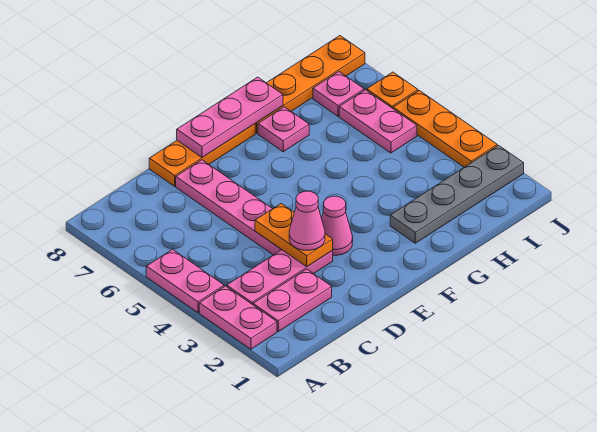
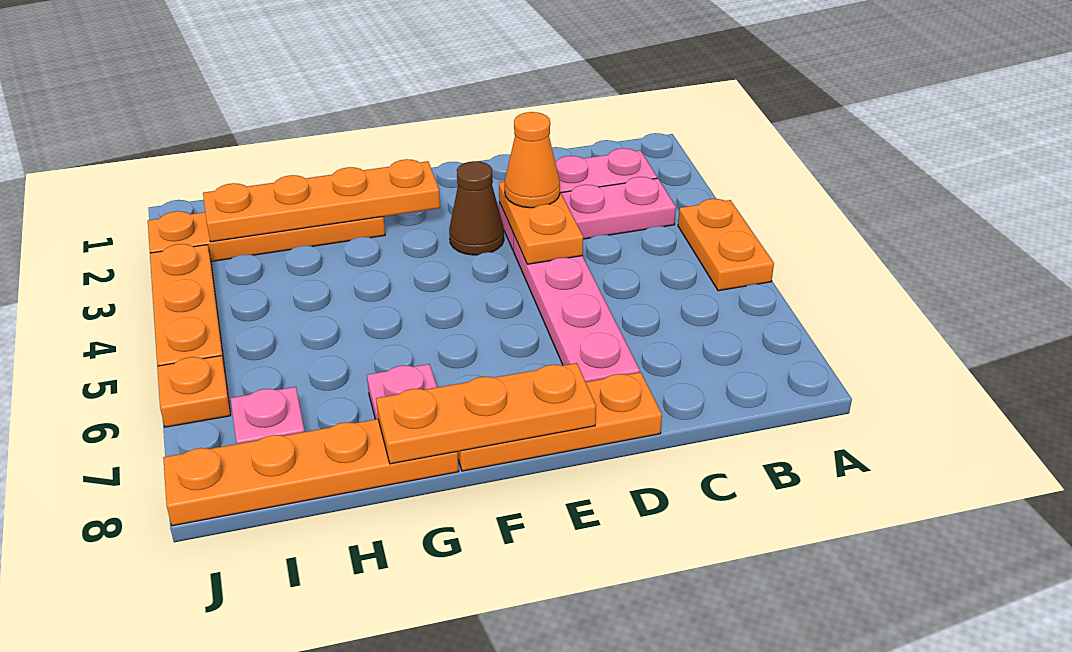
pink plate A2:A3 level 1 -> none
pink plate A4:A5 level 1 -> orange plate A4:A5 level 1
pink cone D3 level 3 -> orange cone D3 level 3
pink cone E3 level 1 -> brown cone E3 level 1
pink plate E8:G8 level 2 -> orange plate E8:G8 level 2
none -> orange plate F2:I2 level 2
grey plate G2:J2 level 1 -> orange plate G2:J2 level 1
pink plate I5:I6 level 1 -> none

